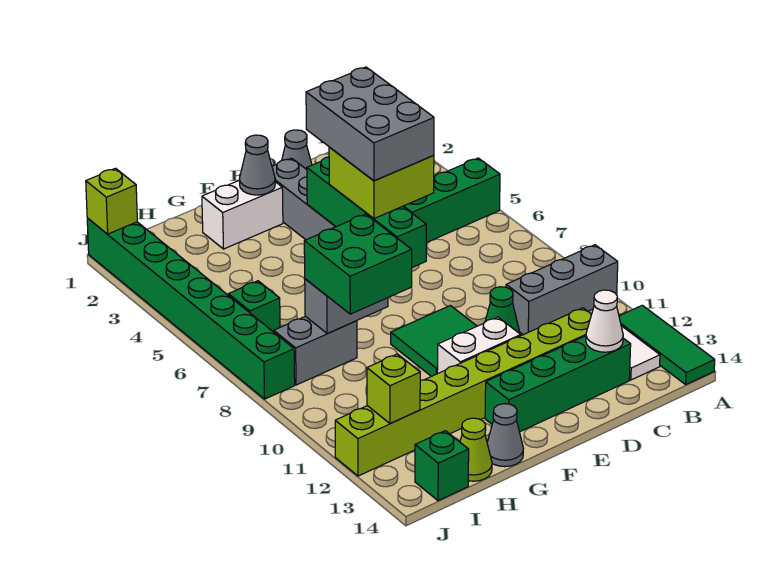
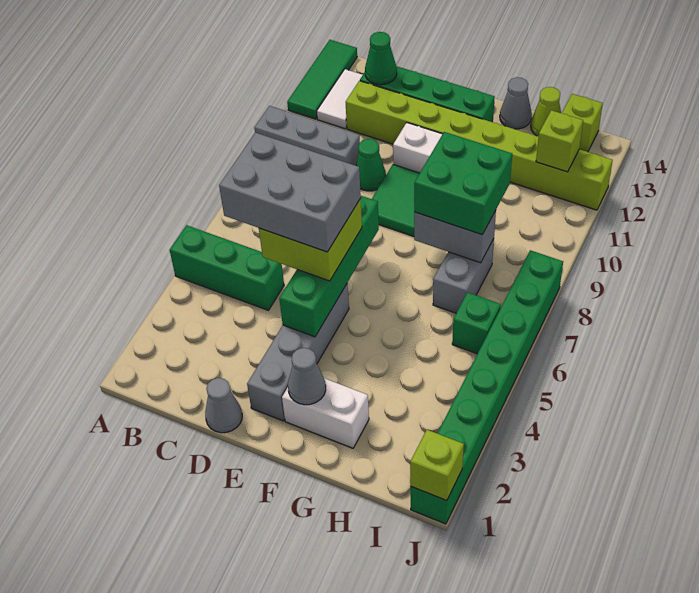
white cone C13 level 2 -> green cone C13 level 2
grey brick D4:E6 level 4 -> grey brick C5:E6 level 4
grey brick H8:I8 level 1 -> grey brick H7:H8 level 1
green brick I14 level 1 -> lime brick I14 level 1

